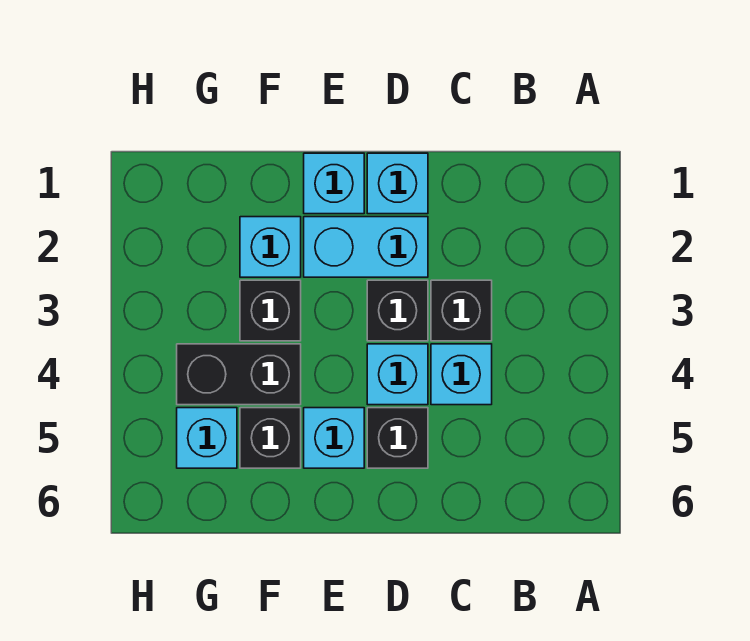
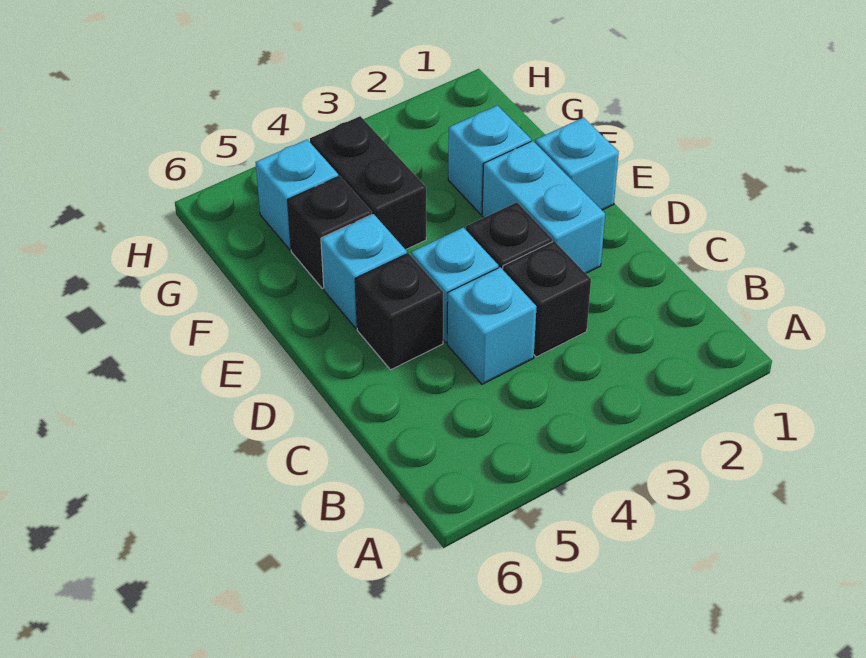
cyan brick D1 level 1 -> none
black brick F3 level 1 -> none

